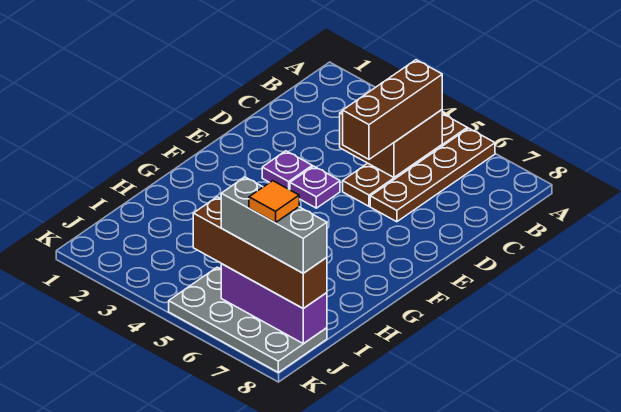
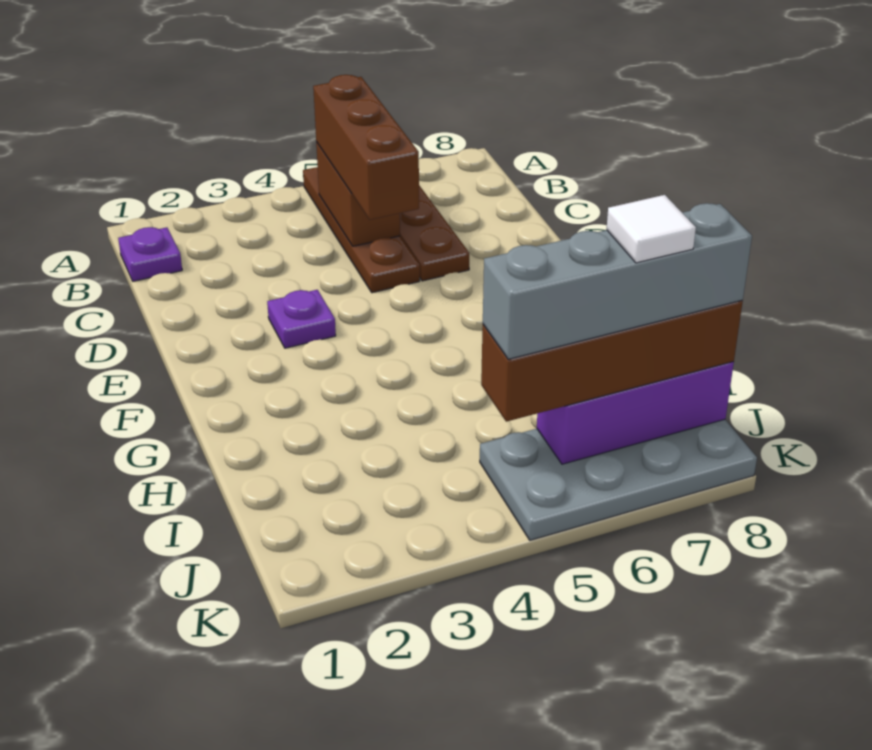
brown brick B4:C5 level 2 -> brown brick B5:C5 level 2
purple plate E4 level 1 -> purple plate B1 level 1
grey brick J6:J8 level 4 -> grey brick J5:J8 level 4
orange tile J7 level 5 -> white tile J7 level 5

